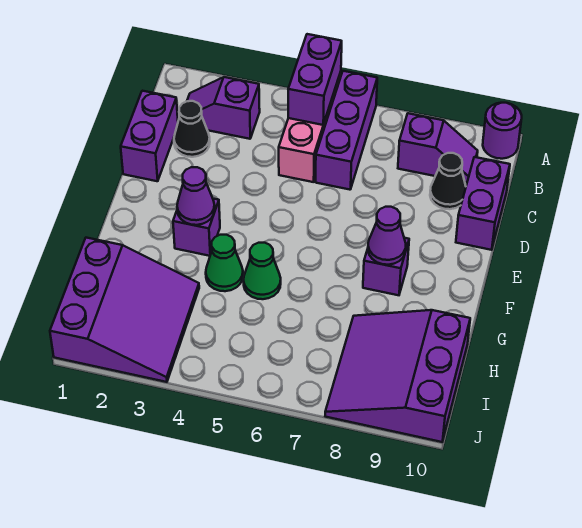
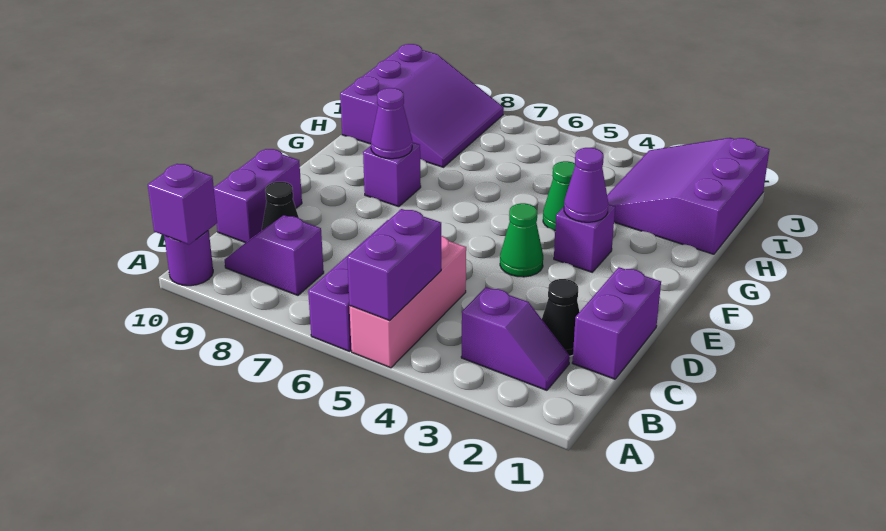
none -> purple brick A10 level 2
green cone G5 level 1 -> green cone E4 level 1

